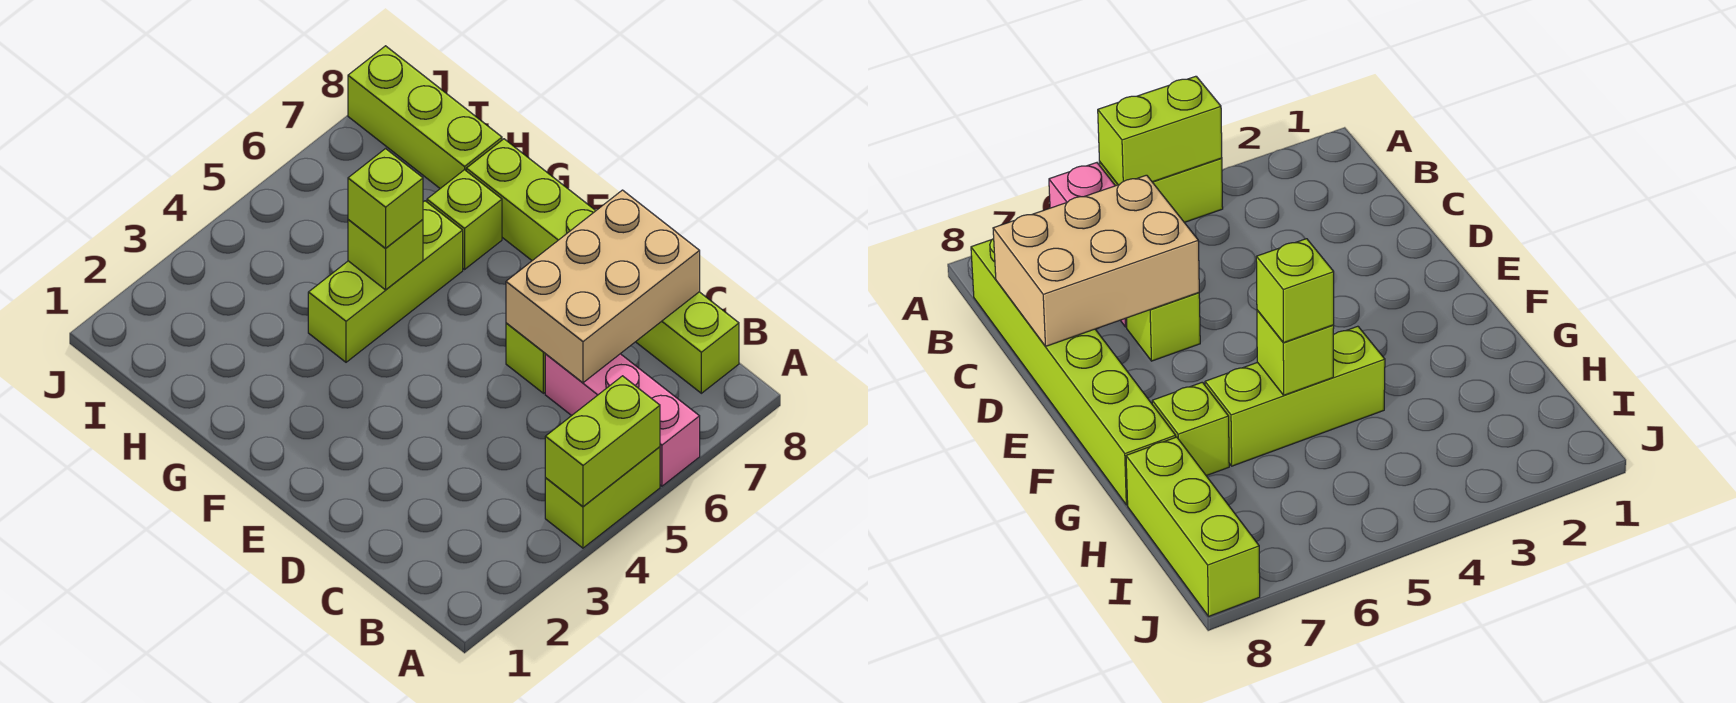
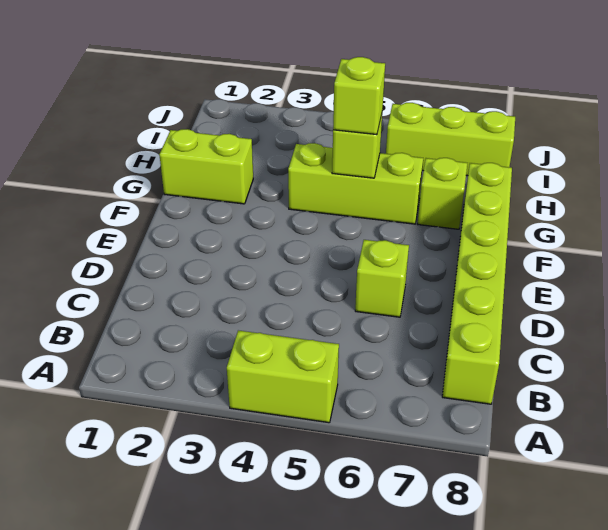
lime brick A4:A5 level 2 -> lime brick G1:G2 level 1
pink brick A6:C6 level 1 -> none
tan brick C6:D8 level 2 -> none
lime brick H8:J8 level 1 -> lime brick I6:I8 level 1

